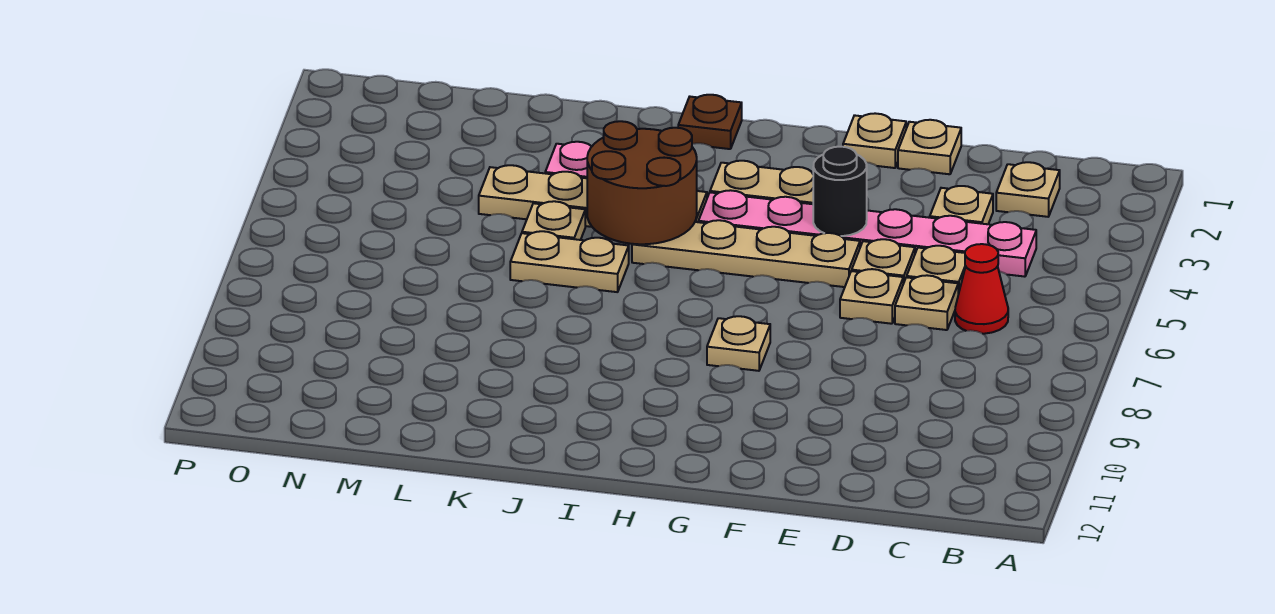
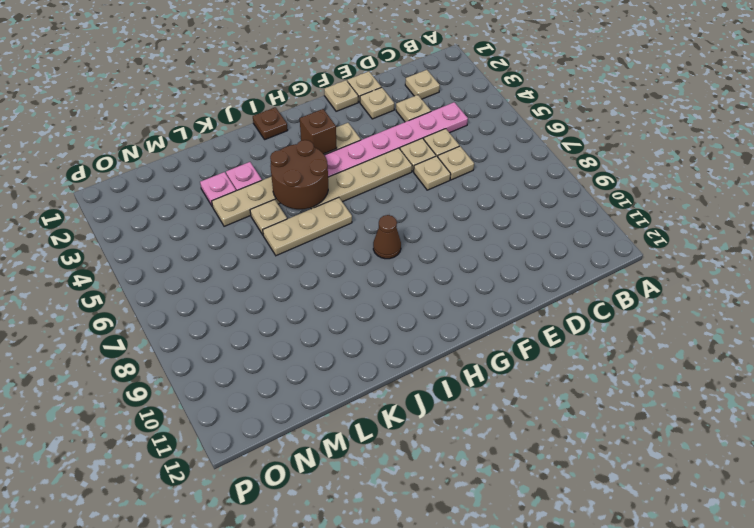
red cone C6 level 1 -> none
black round brick F4 level 2 -> none
tan plate G8 level 1 -> tan plate E2 level 1
none -> brown brick H3 level 2
none -> brown cone H8 level 1
tan plate J6:K6 level 1 -> tan plate I6:K6 level 1
none -> pink plate L3 level 1

